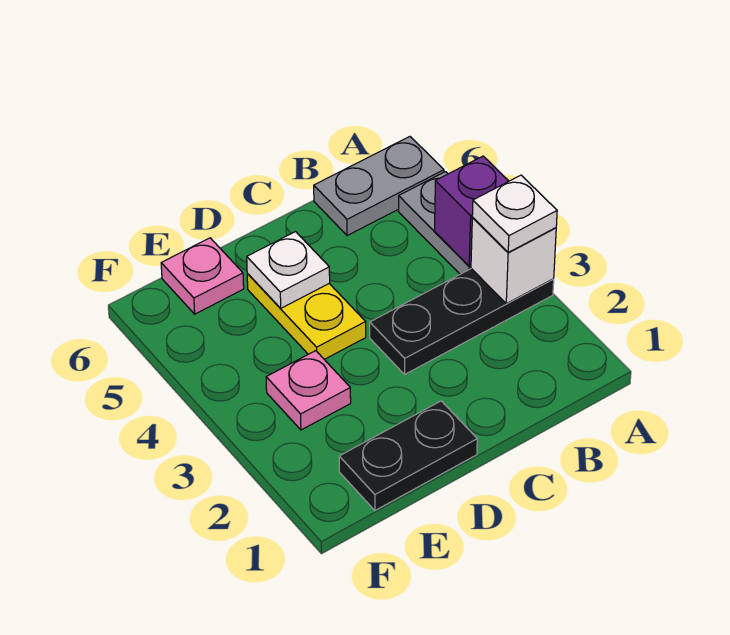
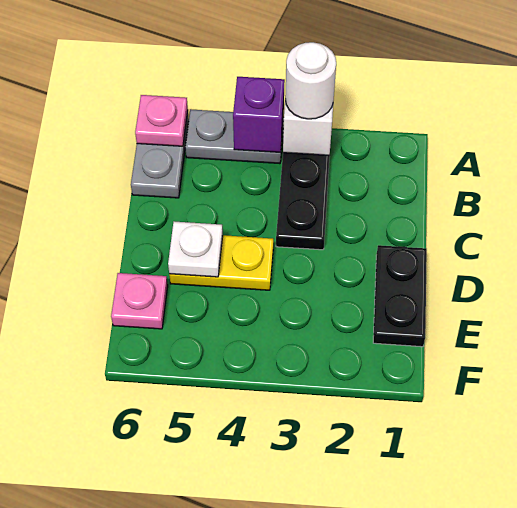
white plate A3 level 3 -> white round brick A3 level 3
pink plate E3 level 1 -> pink plate A6 level 2

